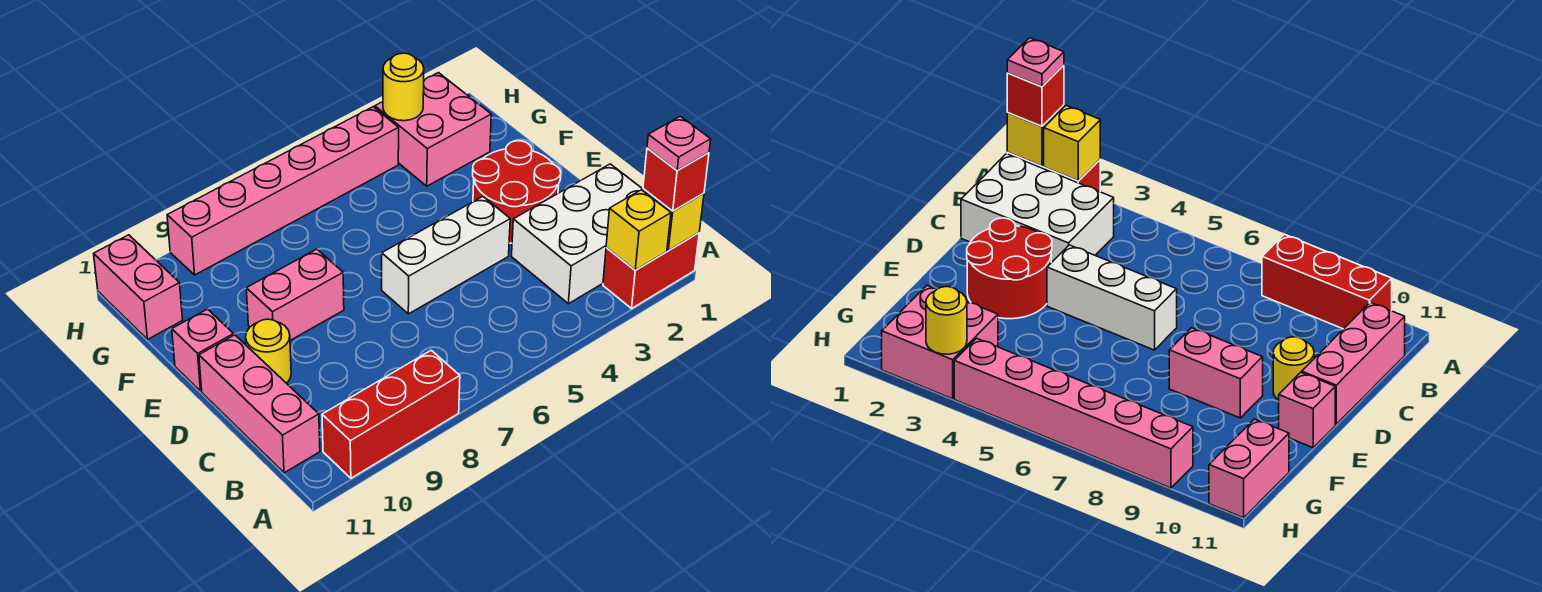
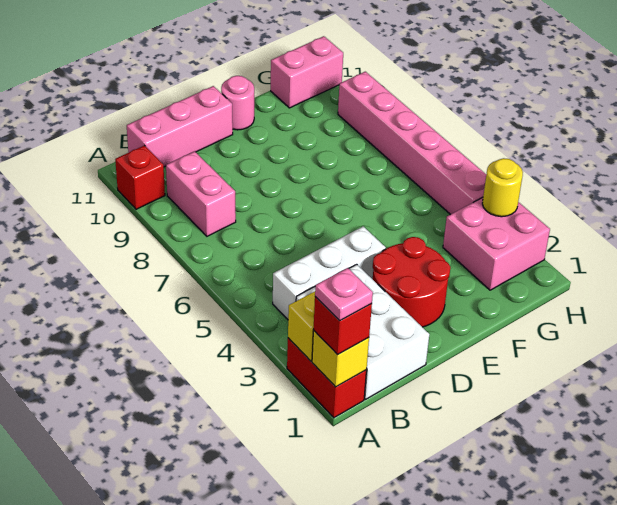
red brick A8:A10 level 1 -> red brick A10 level 1
white brick D4:D6 level 1 -> white brick B4:D4 level 1
yellow round brick D10 level 1 -> none
pink brick E8:E9 level 1 -> pink brick B8:B9 level 1
pink brick E11 level 1 -> pink round brick E11 level 1

